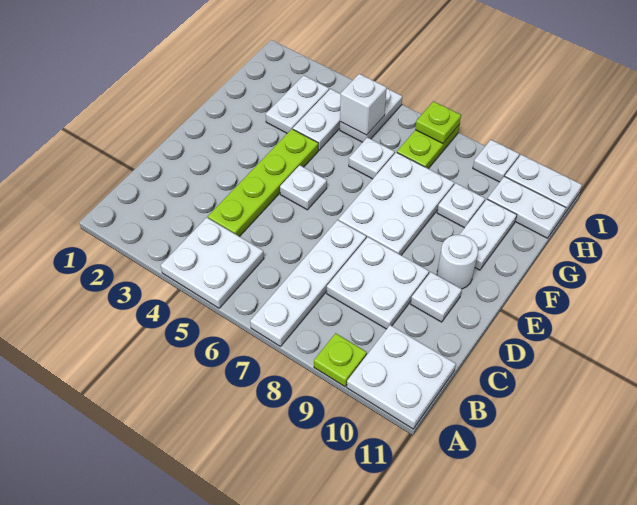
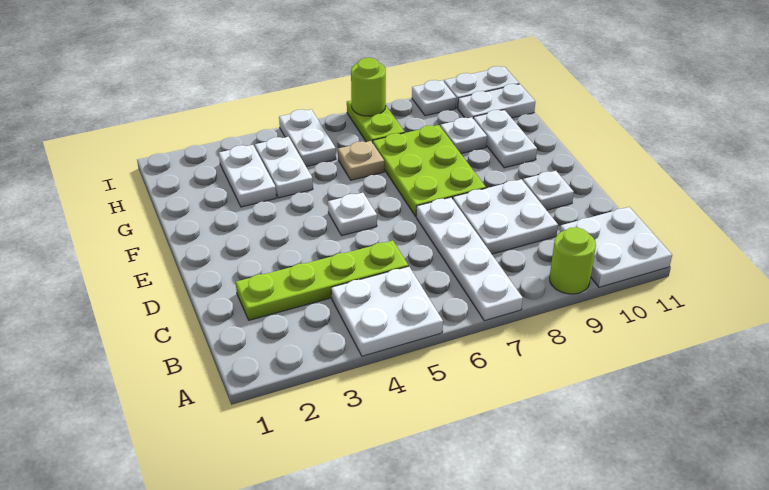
lime plate A9 level 1 -> lime round brick A9 level 1
lime plate C4:F4 level 1 -> lime plate C2:C5 level 1
white plate E7:G8 level 1 -> lime plate E7:G8 level 1
white round brick E10 level 1 -> none
white plate G6 level 1 -> tan plate G6 level 1
white brick H5 level 2 -> none
lime plate I7 level 2 -> lime round brick I7 level 2

